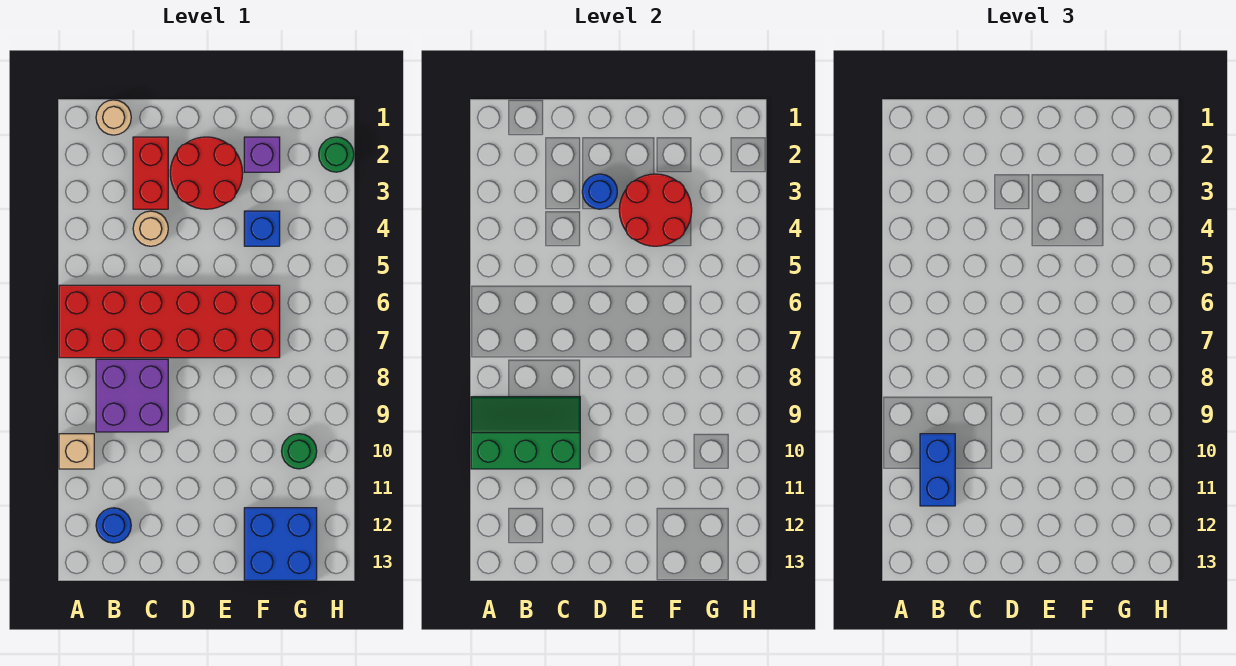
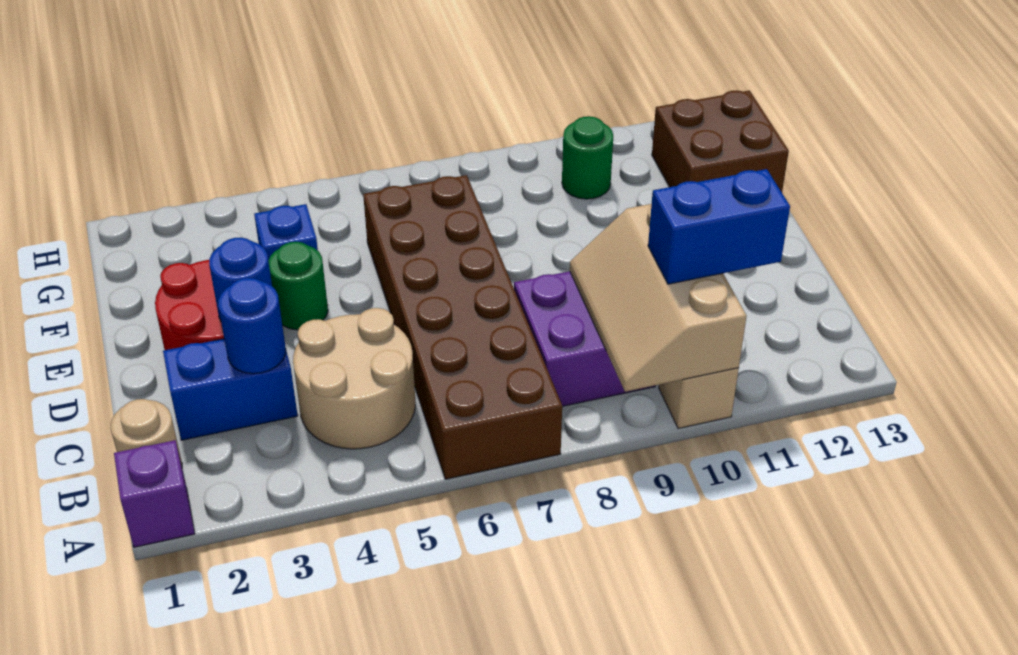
red brick A6:F7 level 1 -> brown brick A6:F7 level 1
green slope A9:C10 level 2 top 10 -> tan slope A9:C10 level 2 top 10
blue round brick B12 level 1 -> blue round brick C3 level 2
red brick C2:C3 level 1 -> blue brick C2:C3 level 1
tan round brick C4 level 1 -> tan round brick B4:C5 level 1
red round brick E3:F4 level 2 -> none
purple brick F2 level 1 -> purple brick A1 level 1
blue brick F12:G13 level 1 -> brown brick F12:G13 level 1
green round brick H2 level 1 -> green round brick E4 level 1

